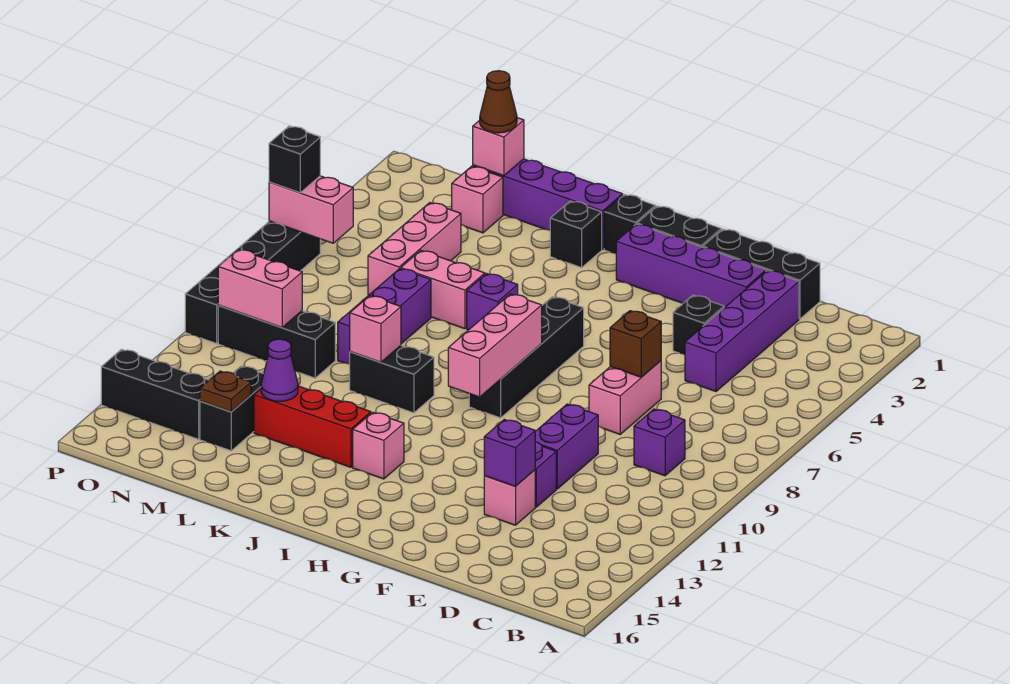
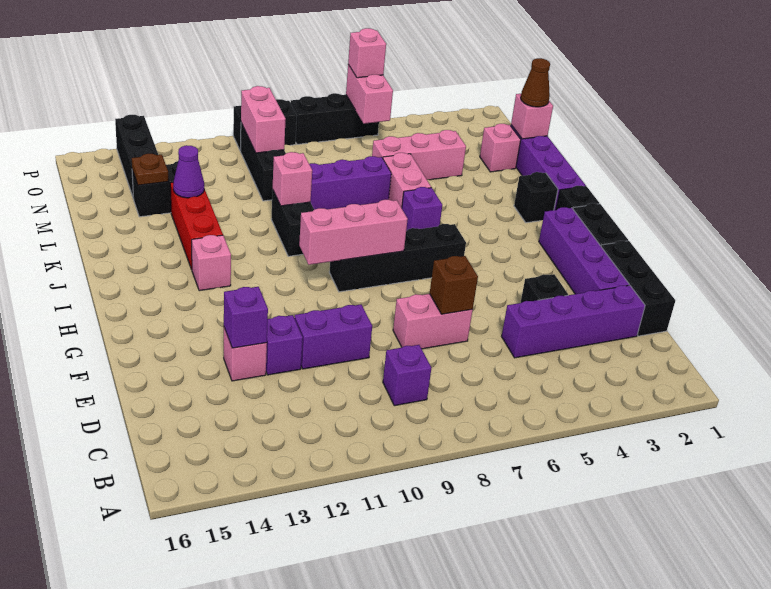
black brick P6 level 3 -> pink brick P6 level 3

